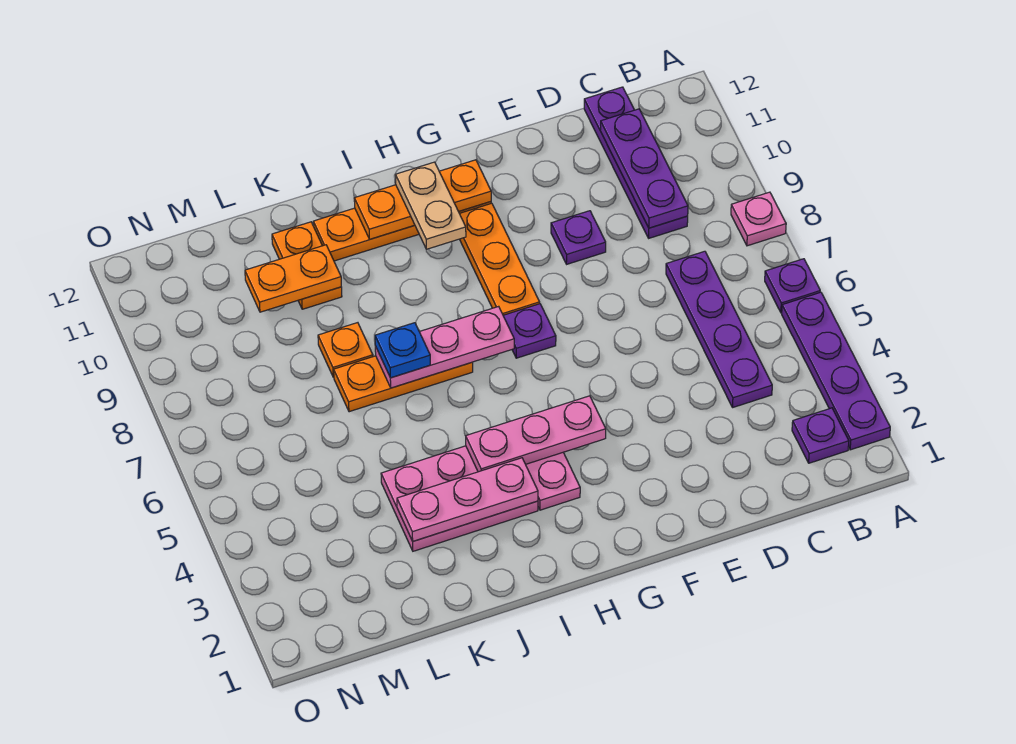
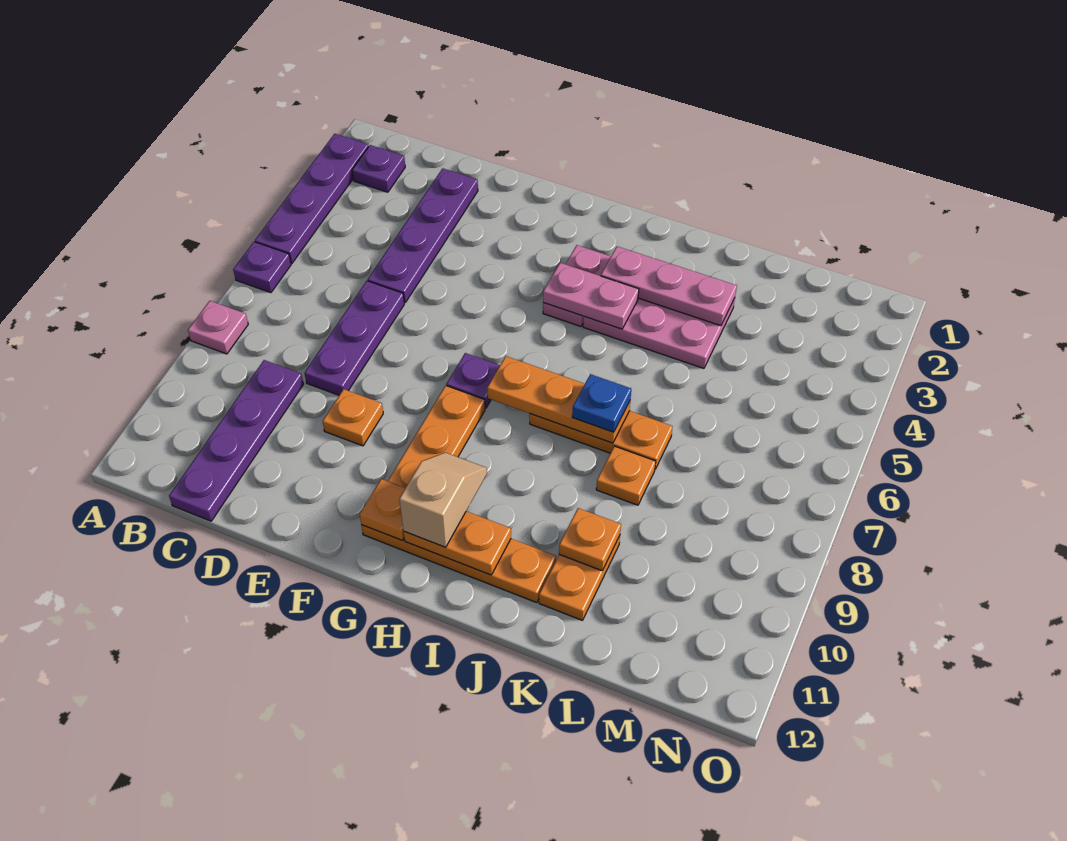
purple plate C4:C7 level 1 -> purple plate D2:D5 level 1
purple plate C9:C11 level 2 -> purple plate D6:D8 level 1
purple plate E9 level 1 -> orange plate E9 level 1
pink plate G4:I4 level 2 -> pink plate H4:I4 level 2
pink plate H7:J7 level 2 -> orange plate H7:J7 level 2
tan plate H10:H11 level 3 -> tan slope H10:H11 level 3 top 11
orange plate K10:L10 level 2 -> orange plate K10 level 2

